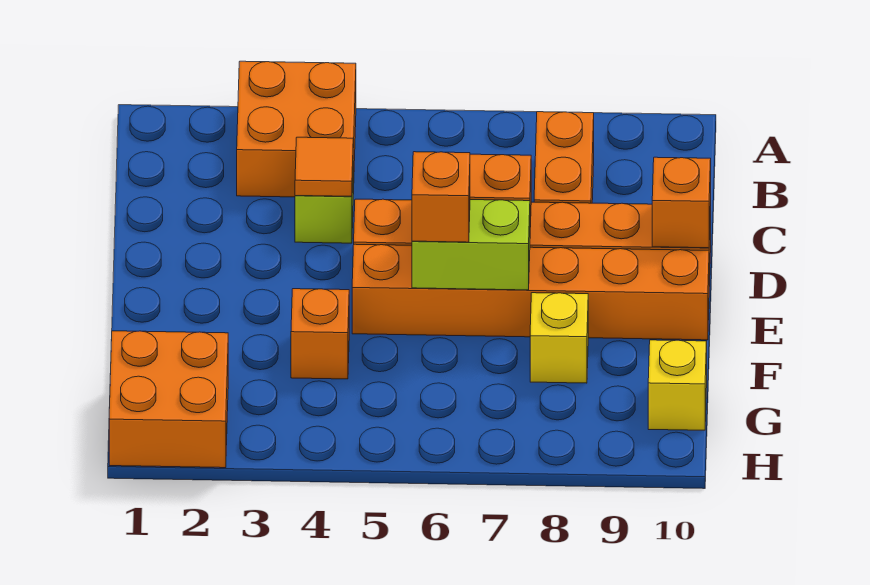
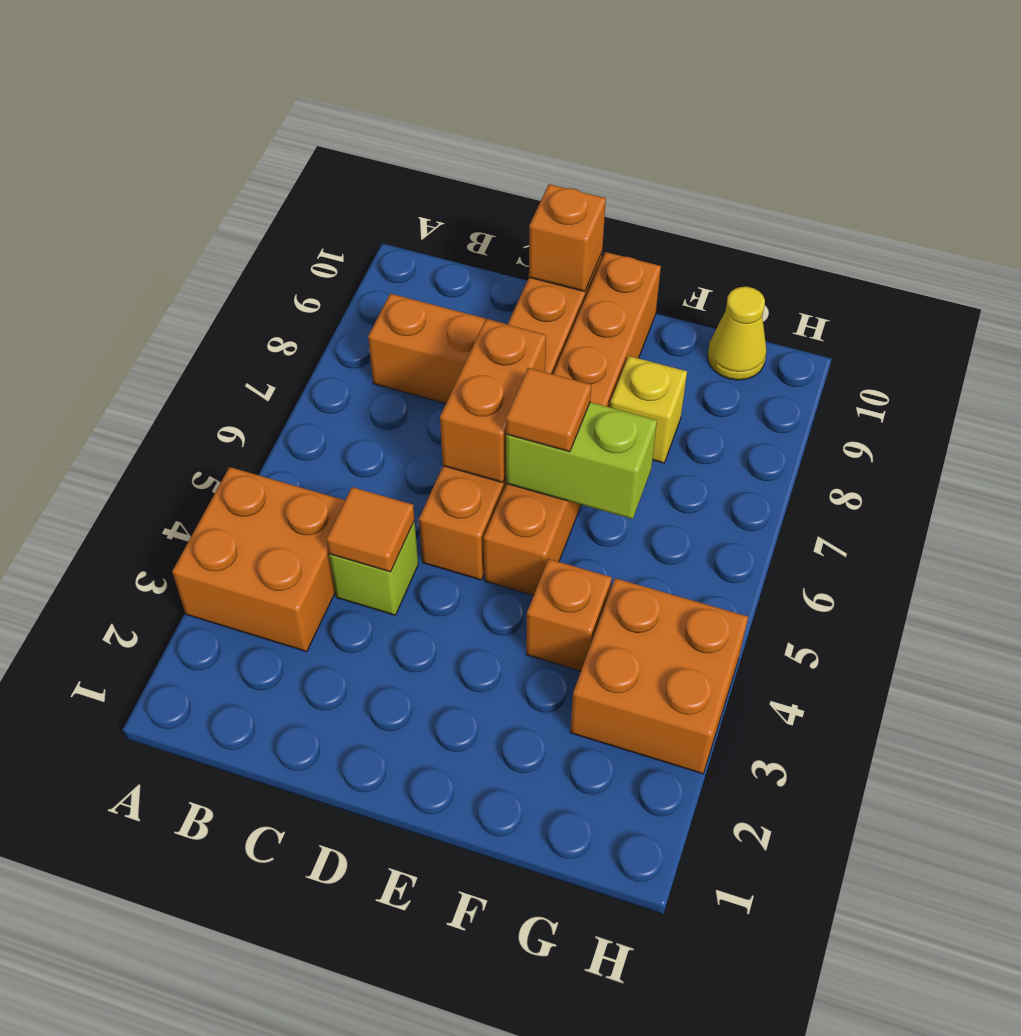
lime brick E6:E7 level 2 -> lime brick E6:F6 level 2
orange brick E6 level 3 -> orange tile E6 level 3
orange brick G1:H2 level 1 -> orange brick G3:H4 level 1
yellow brick G10 level 1 -> yellow cone G10 level 1

